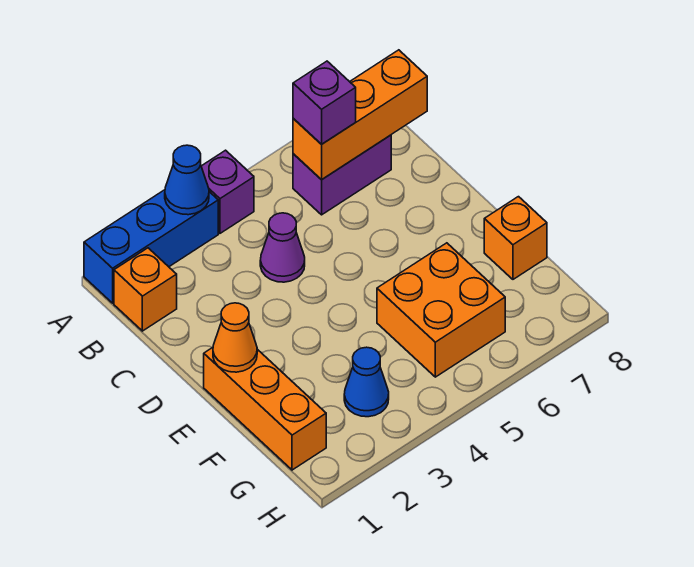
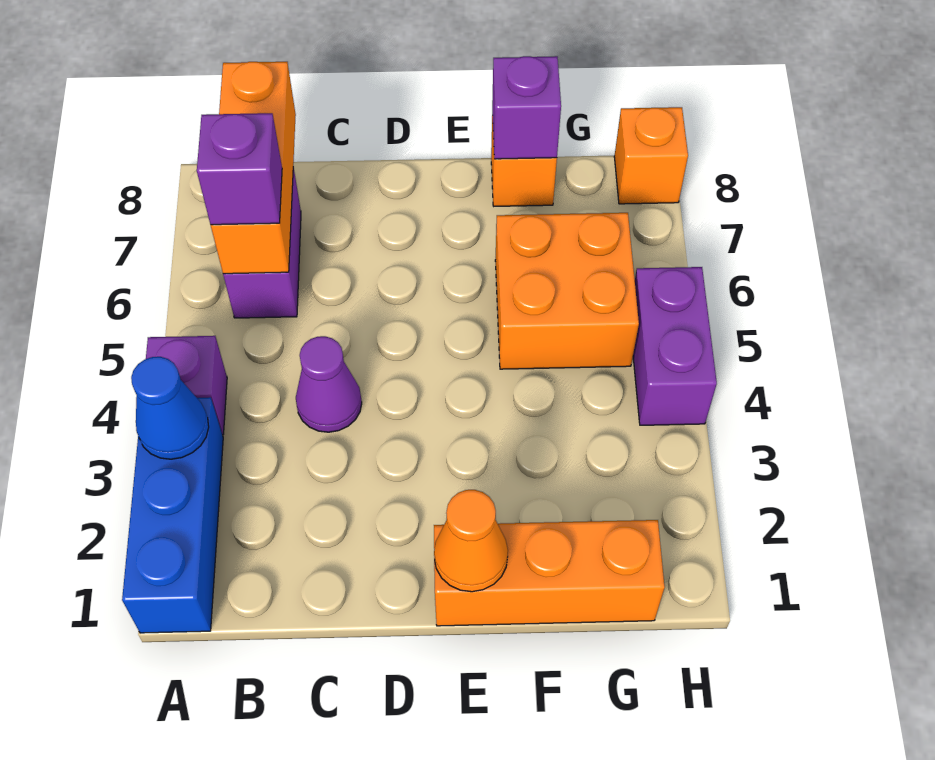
orange brick B1 level 1 -> orange brick H8 level 1
none -> purple brick F8 level 2
blue cone G3 level 1 -> none
none -> purple brick H4:H5 level 1

